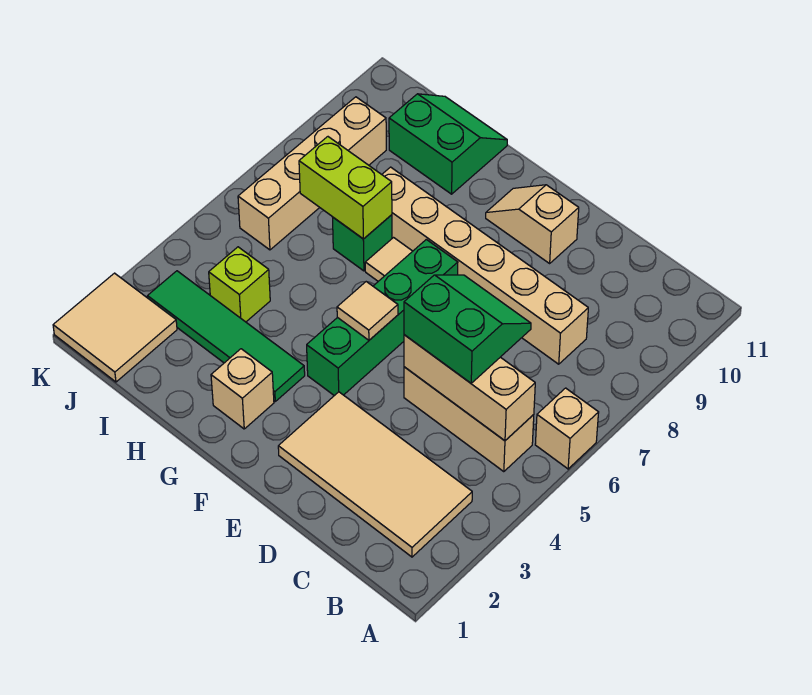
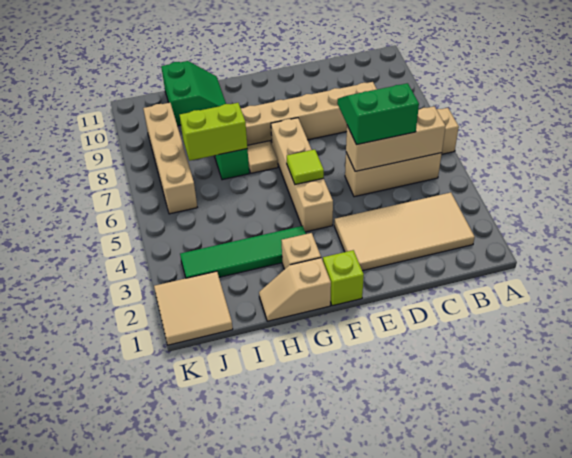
tan slope E10:F10 level 1 top E -> tan slope G1:H1 level 1 top G
green brick F4:F7 level 1 -> tan brick F4:F7 level 1
tan tile F5 level 2 -> lime tile F5 level 2
green slope H10:I11 level 1 top 10 -> green slope H10:I11 level 1 top I
lime brick I4 level 1 -> lime brick F1 level 1

